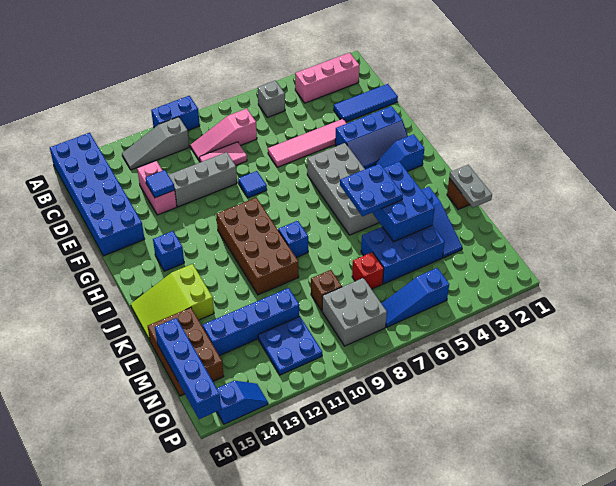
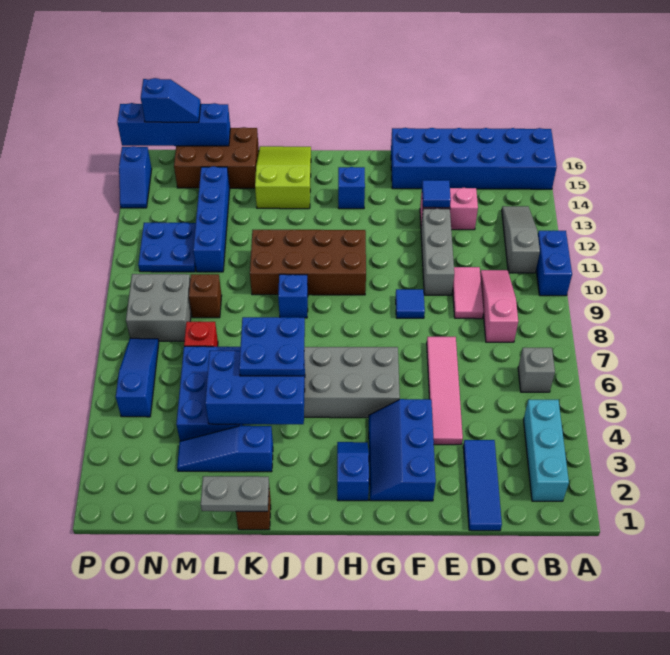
pink brick B2:B4 level 1 -> cyan brick B2:B4 level 1
none -> blue slope N16:O16 level 3 top O

